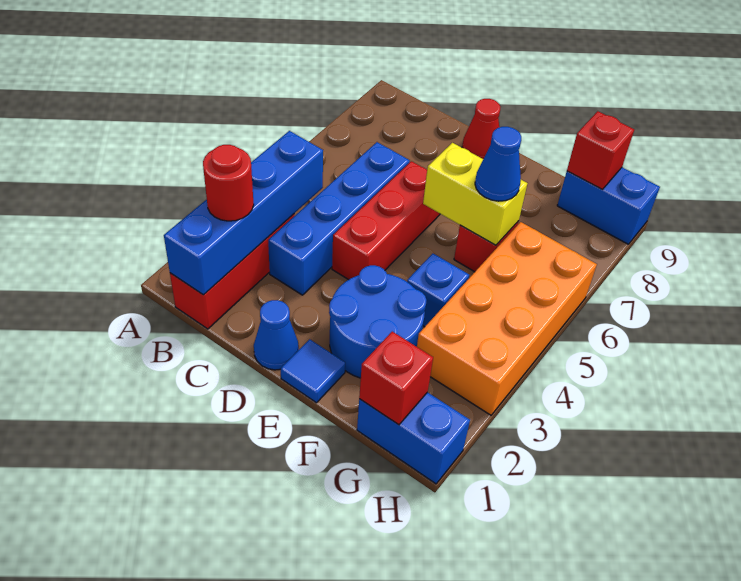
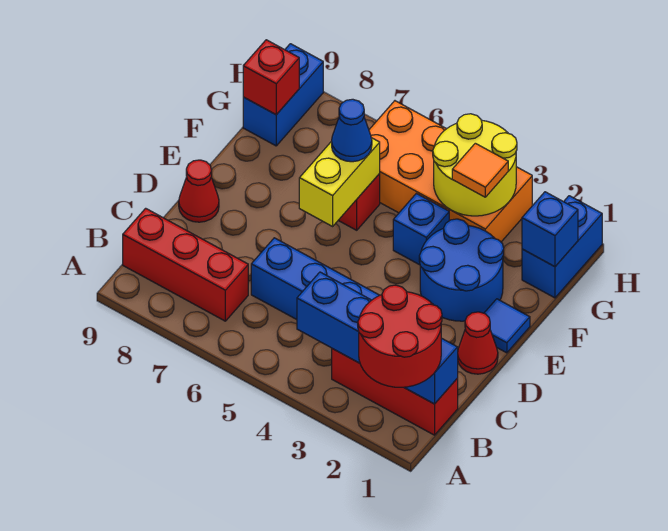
red round brick B2 level 3 -> red round brick A1:B2 level 3
blue cone D1 level 1 -> red cone D1 level 1
red brick D4:D6 level 1 -> red brick B7:B9 level 1
red brick G1 level 2 -> blue brick G1 level 2
none -> yellow round brick G3:H4 level 2
none -> orange tile G3 level 3

